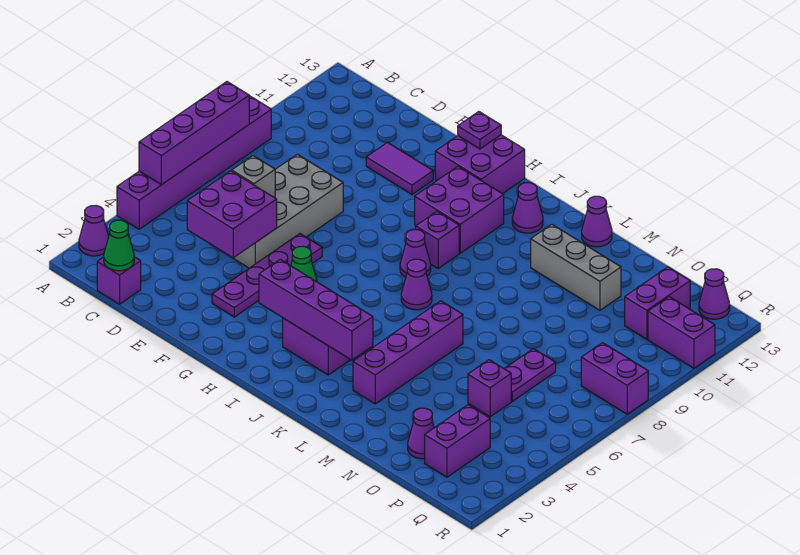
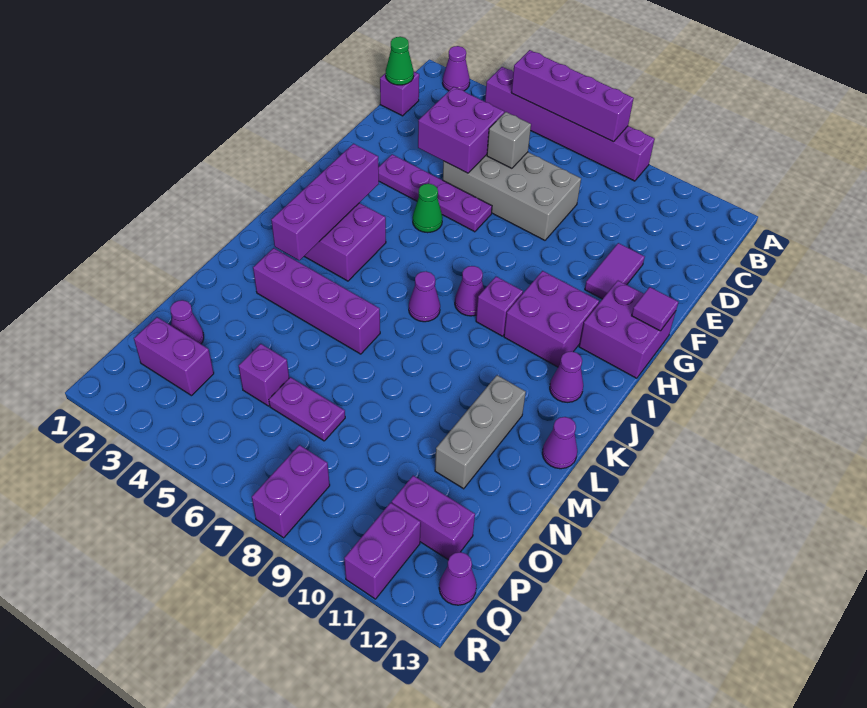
purple plate G13 level 2 -> purple tile G13 level 2

